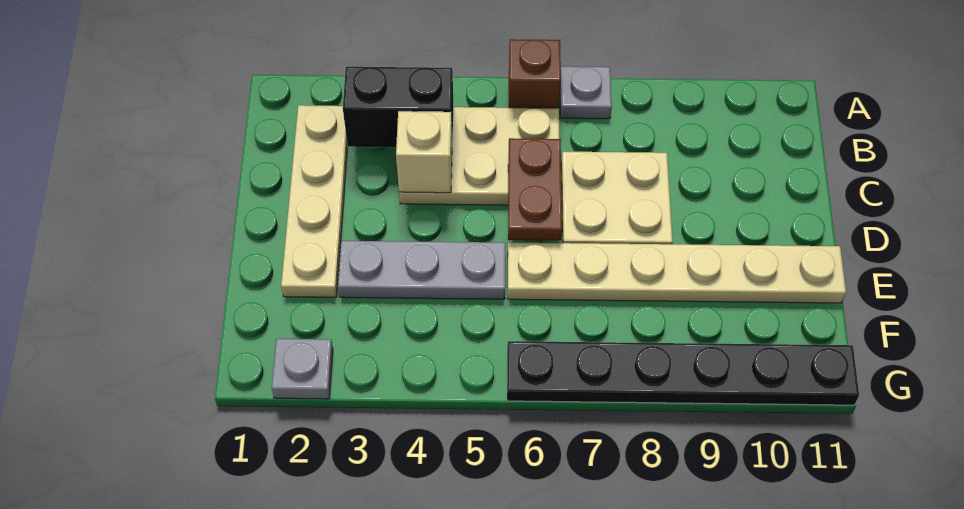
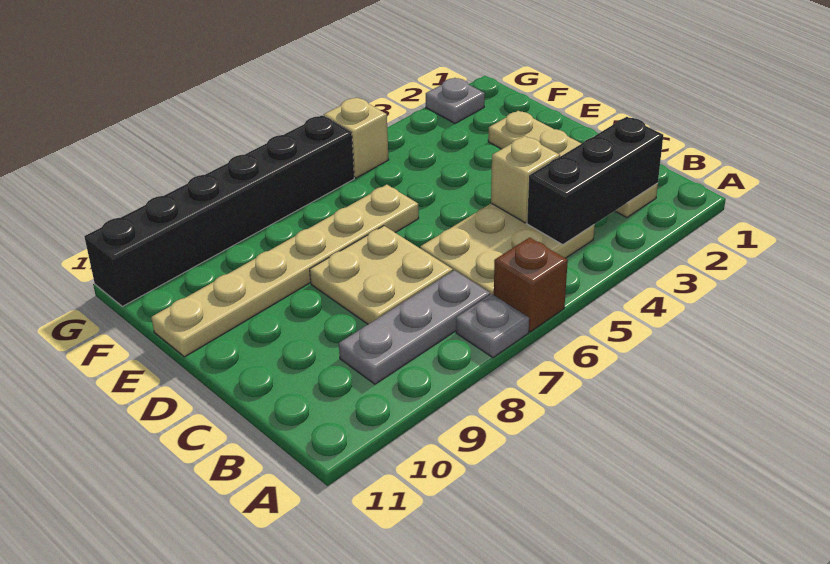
black brick B3:B4 level 2 -> black brick B2:B4 level 2
brown plate C6:D6 level 2 -> none
grey plate E3:E5 level 1 -> grey plate B7:B9 level 1
none -> tan brick G5 level 1
black plate G6:G11 level 1 -> black brick G6:G11 level 1

